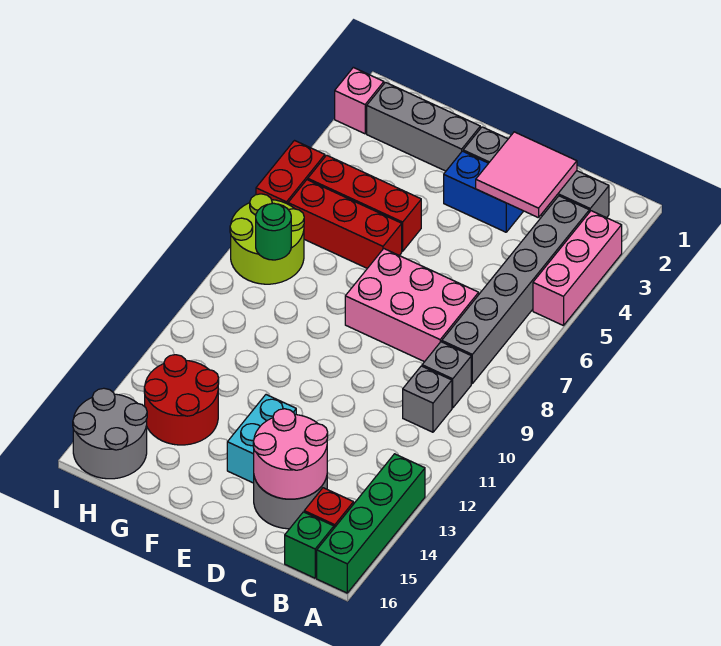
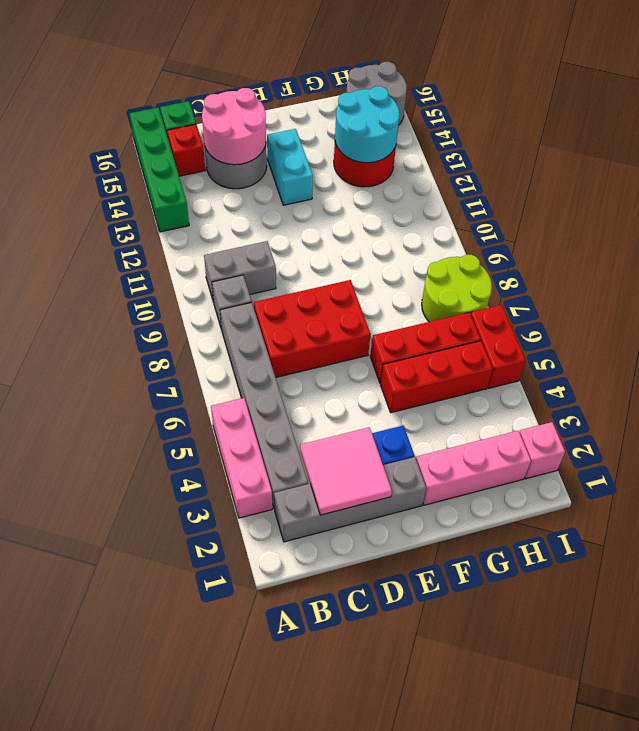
grey brick B10 level 1 -> grey brick B10:C10 level 1
pink brick C7:E8 level 1 -> red brick C7:E8 level 1
grey brick F2:H2 level 1 -> pink brick F2:H2 level 1
none -> cyan round brick G13:H14 level 2
green round brick H8 level 2 -> none

